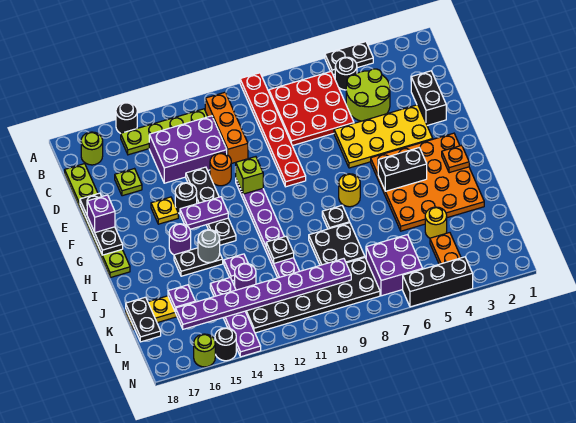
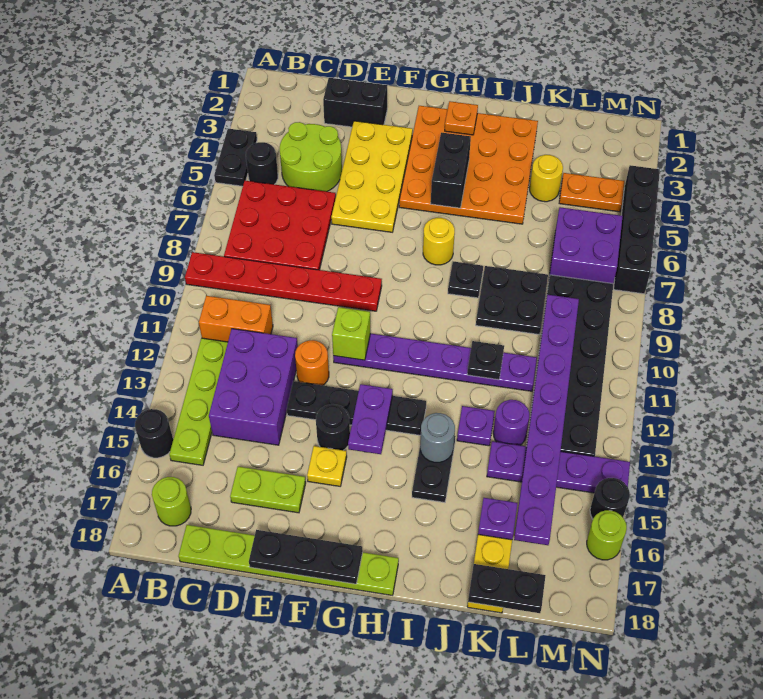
orange brick B11:D11 level 1 -> orange brick B11:C11 level 1
lime plate D16 level 1 -> lime plate D16:E16 level 1
purple brick F18 level 3 -> none
purple round brick H15 level 1 -> none
black brick N4:N6 level 1 -> black brick N4:N7 level 1

